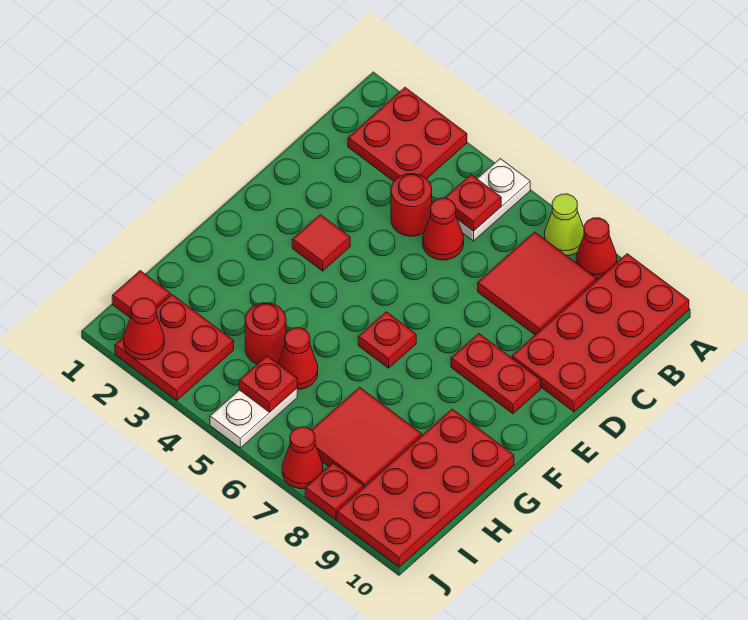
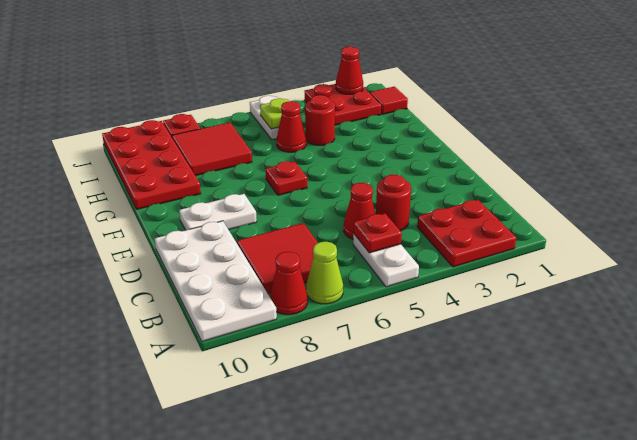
red plate A9:D10 level 1 -> white plate A9:D10 level 1
red tile E3 level 1 -> none
red plate E8:E9 level 1 -> white plate E8:E9 level 1
red plate I5 level 2 -> lime plate I5 level 2
red cone J7 level 1 -> none

